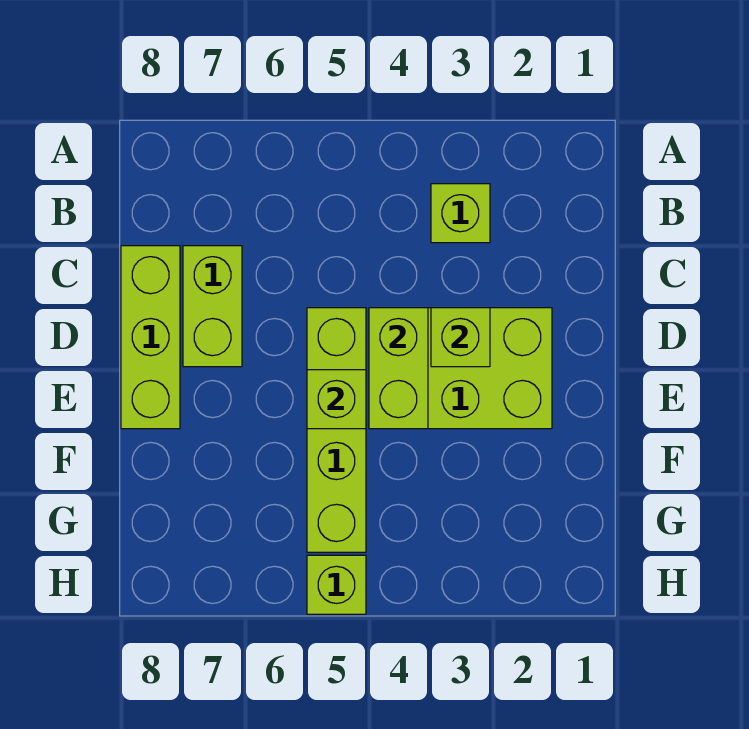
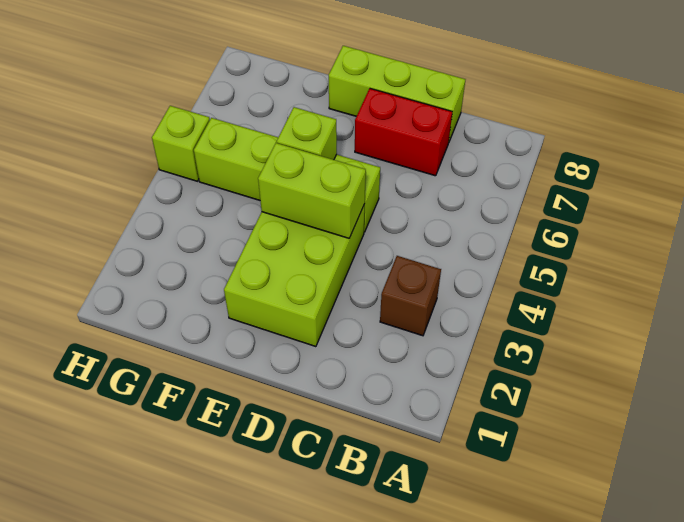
lime brick B3 level 1 -> brown brick B3 level 1
lime brick C7:D7 level 1 -> red brick C7:D7 level 1
lime brick D3 level 2 -> none

